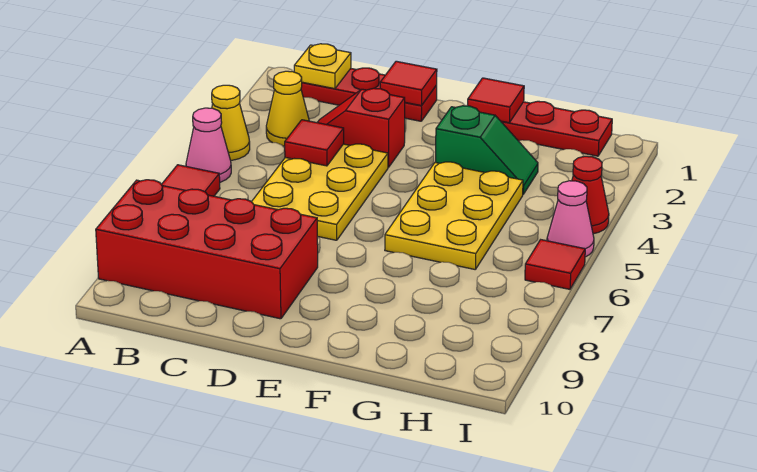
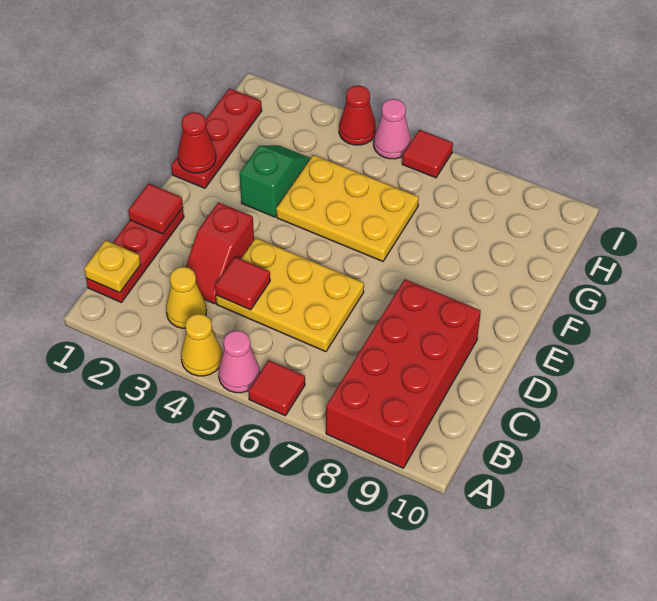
red tile F1 level 2 -> red cone F1 level 2

